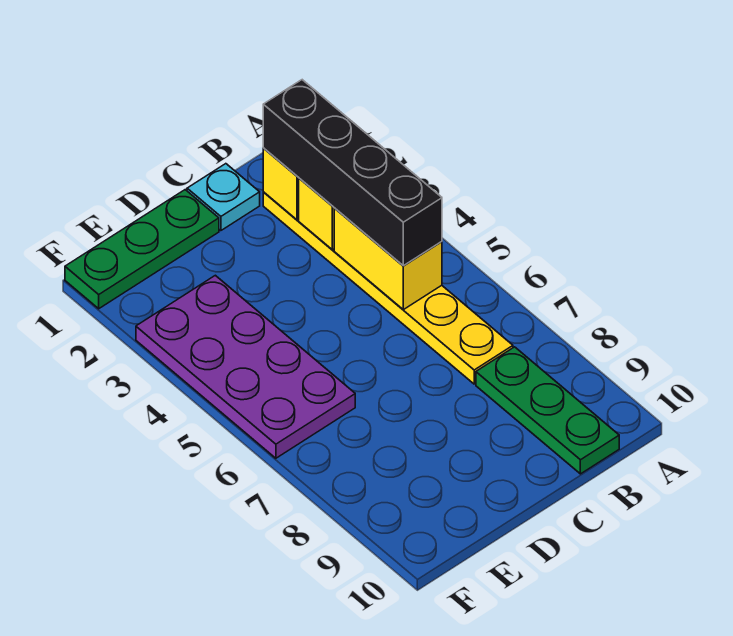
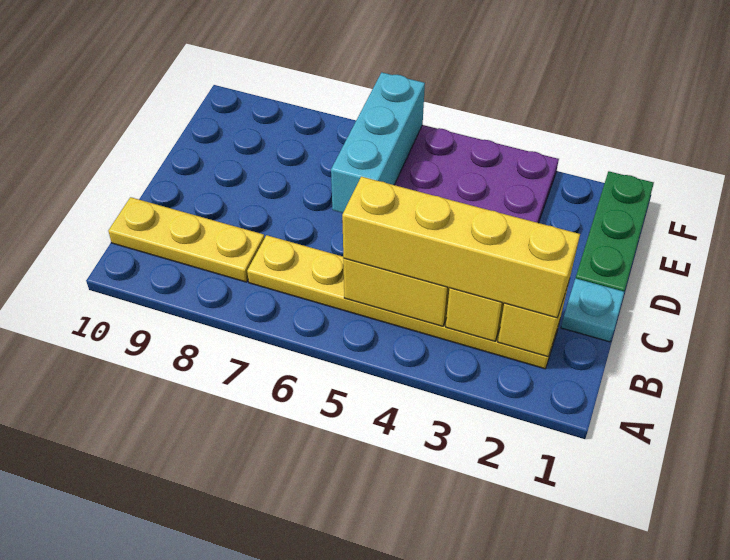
black brick B2:B5 level 3 -> yellow brick B2:B5 level 3
green plate B8:B10 level 1 -> yellow plate B8:B10 level 1
none -> cyan brick D6:F6 level 2

